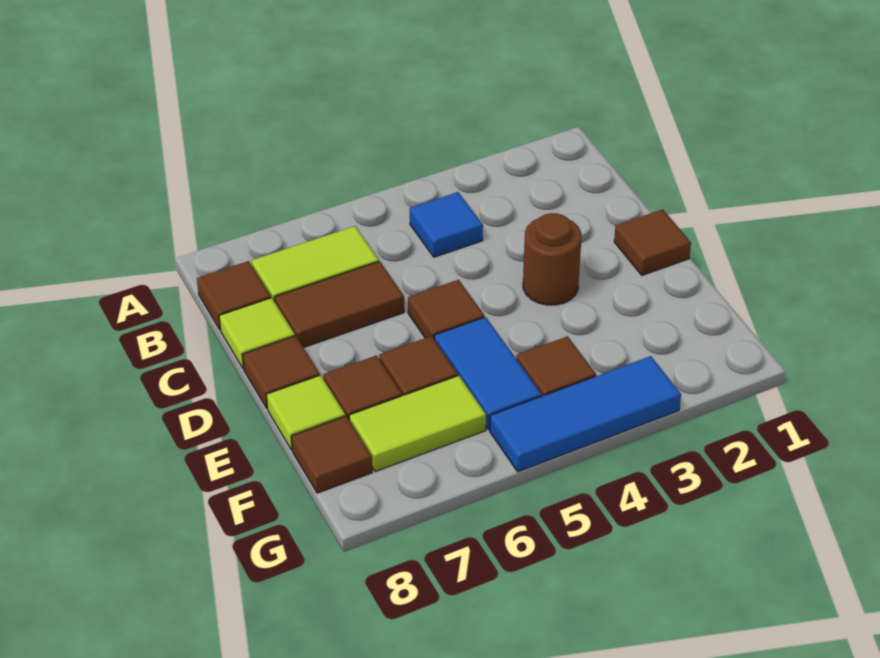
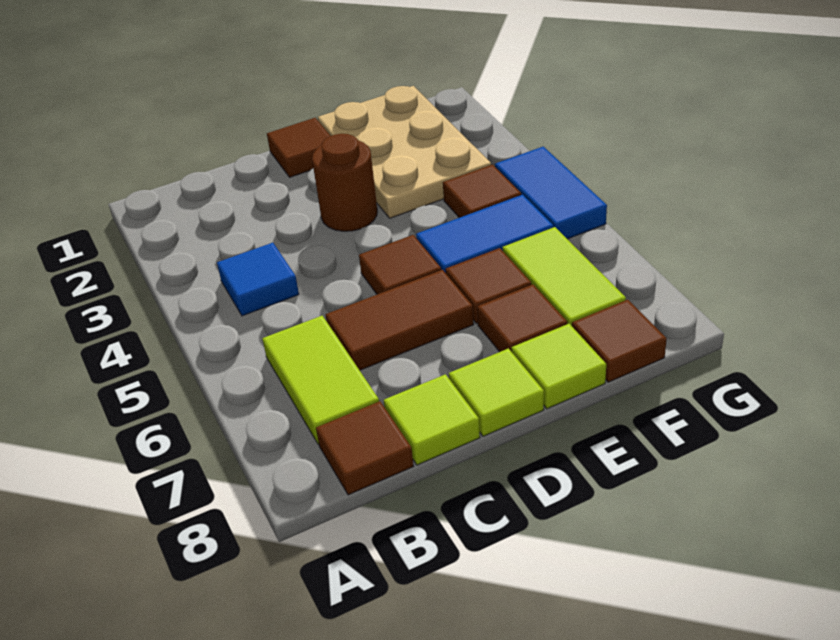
brown tile C6:C7 level 1 -> brown tile C6:D6 level 1
brown tile D8 level 1 -> lime tile D8 level 1
none -> tan plate E1:F3 level 1
blue tile G3:G5 level 1 -> blue tile G4:G5 level 1

